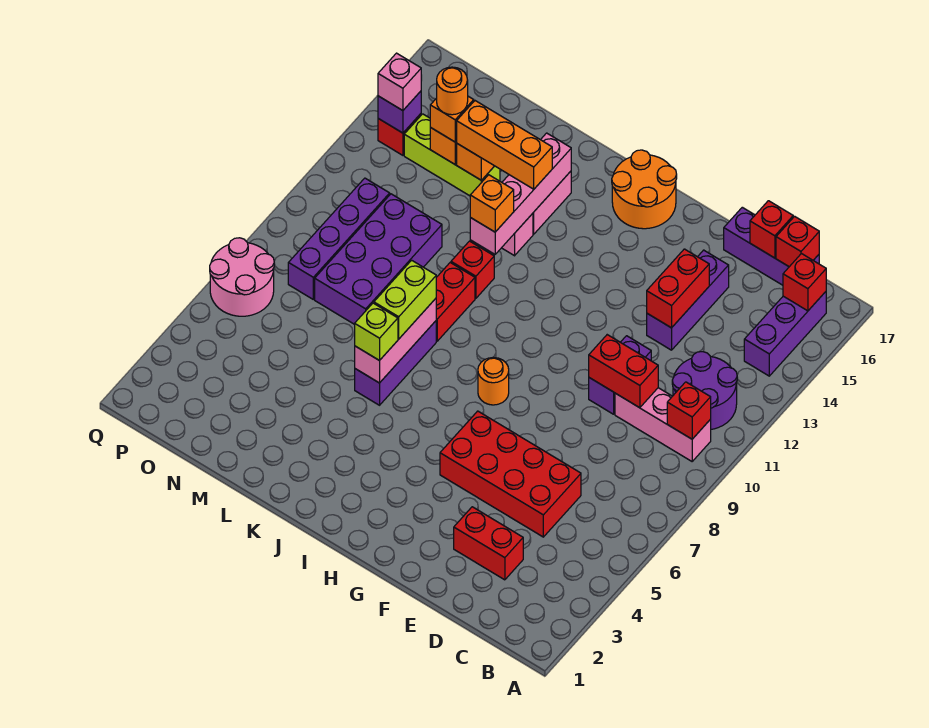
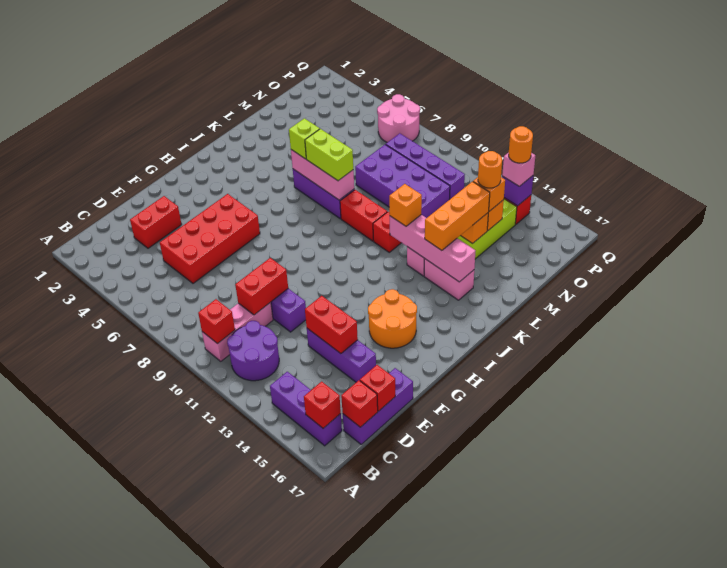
orange round brick H8 level 1 -> orange round brick P14 level 4
orange round brick H16:I17 level 1 -> orange round brick G14:H15 level 1

